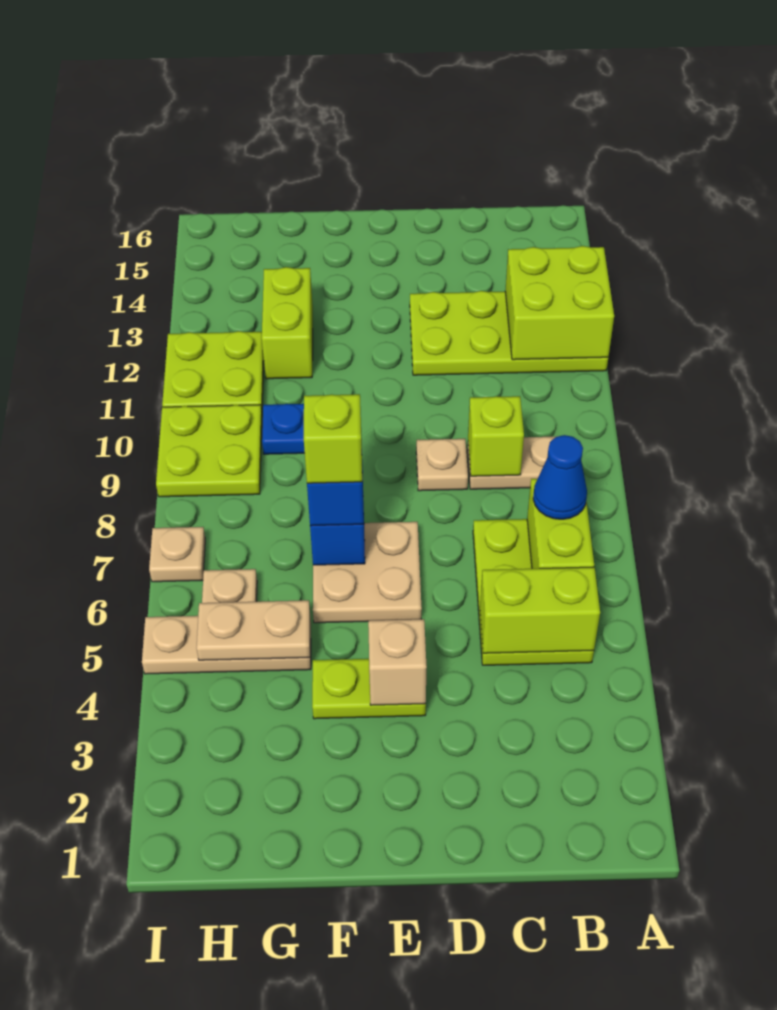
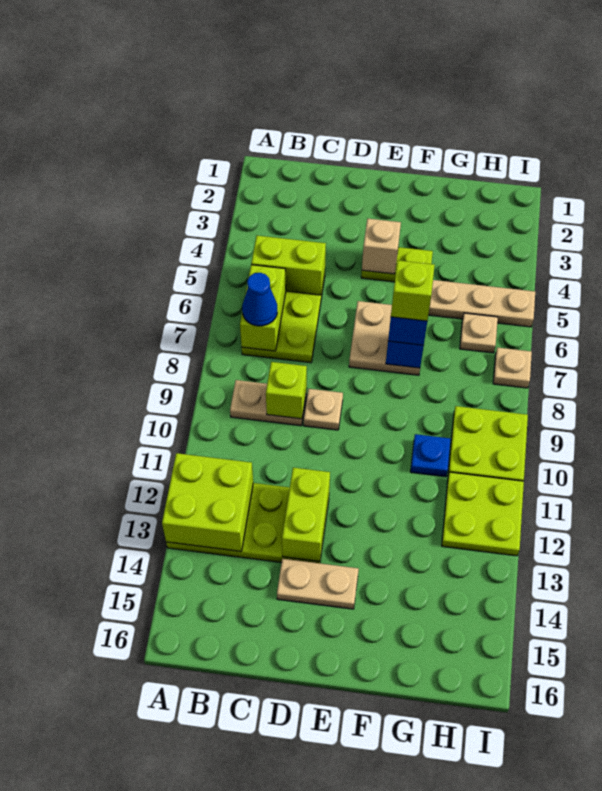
tan plate G5:H5 level 2 -> tan plate D14:E14 level 1
lime brick G12:G13 level 1 -> lime brick D12:D13 level 2

